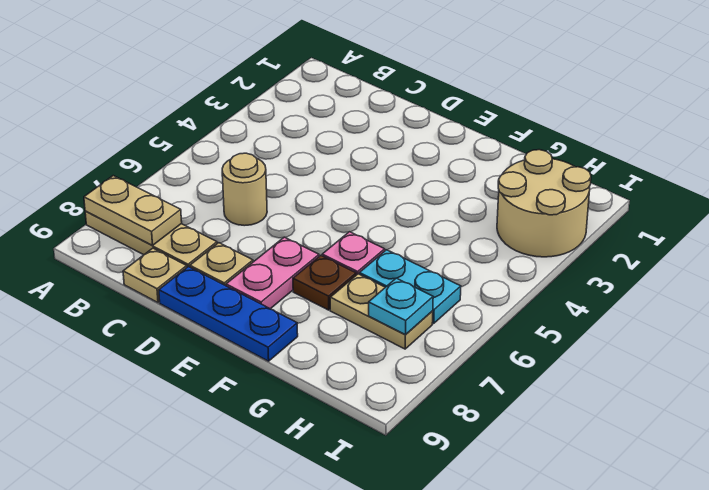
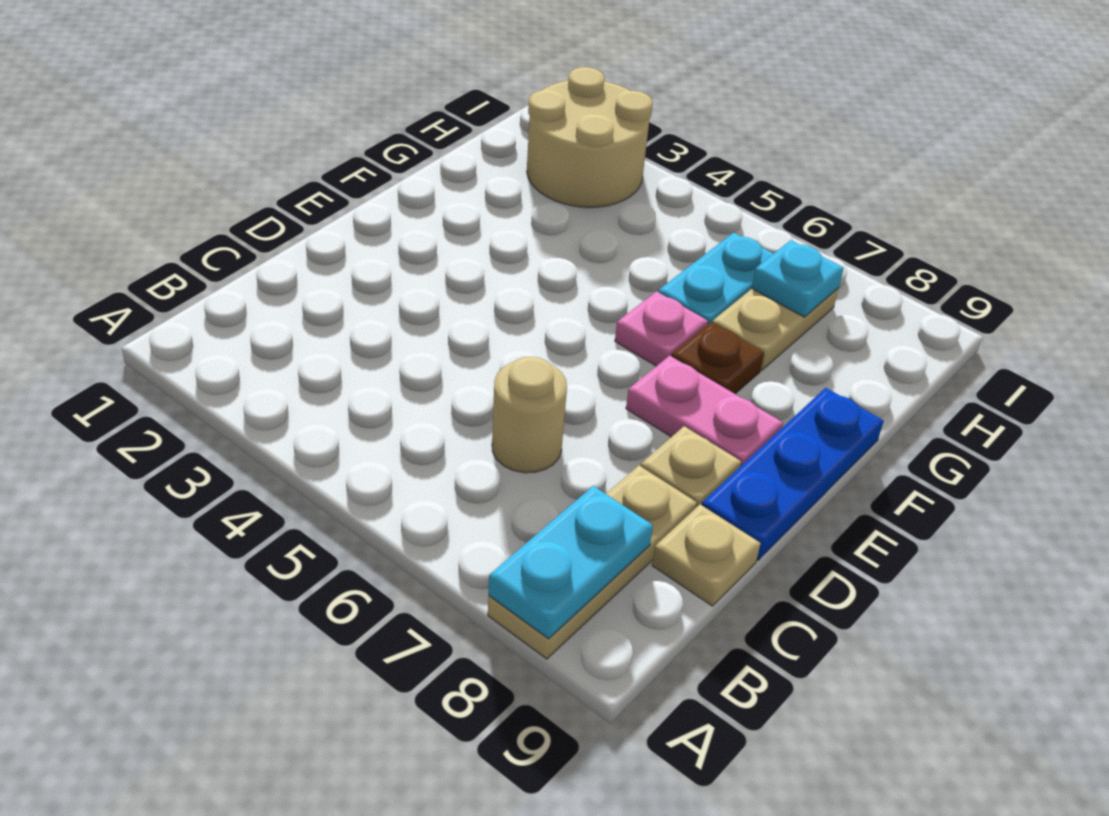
tan plate A8:B8 level 2 -> cyan plate A8:B8 level 2

